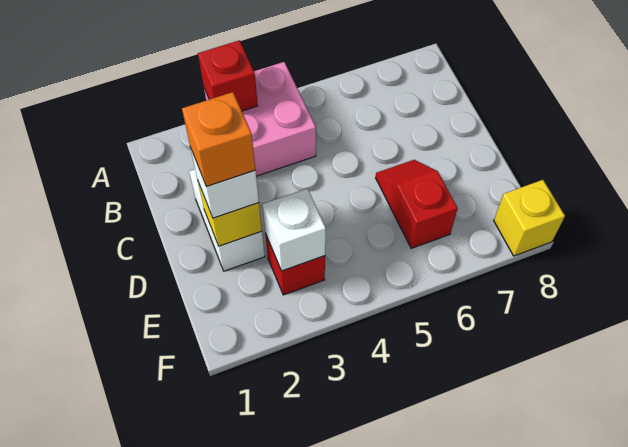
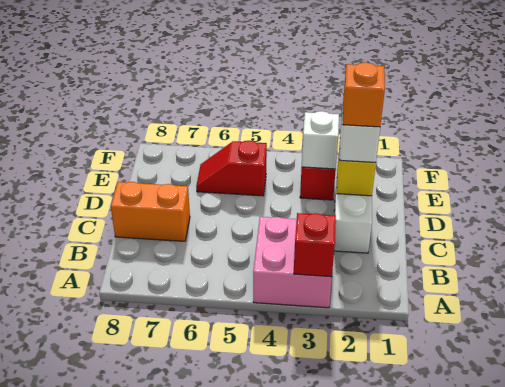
none -> orange brick C7:C8 level 1
red slope D6:E6 level 1 top E -> red slope E5:E6 level 1 top 5
yellow brick F8 level 1 -> none

